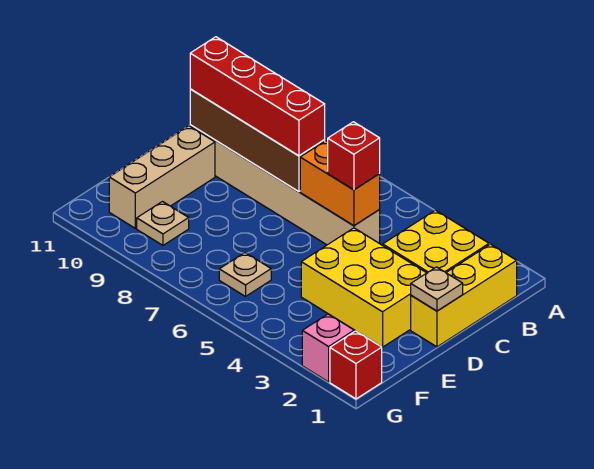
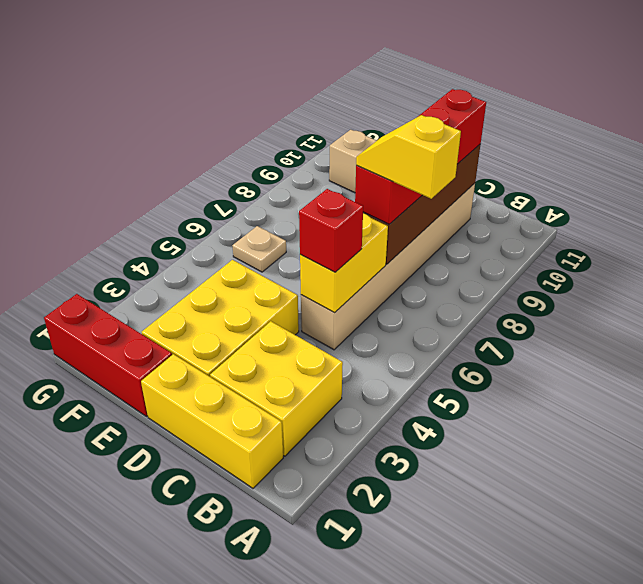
none -> yellow slope B7:C7 level 4 top B
orange brick C5:C6 level 2 -> yellow brick C5:C6 level 2
tan plate D1 level 2 -> none
tan plate F9 level 1 -> none
red brick G1 level 1 -> red brick E1:G1 level 1
pink brick G2 level 1 -> none

